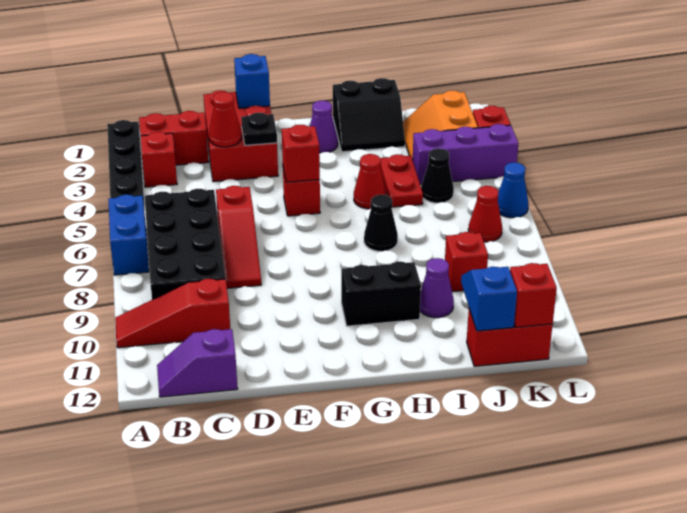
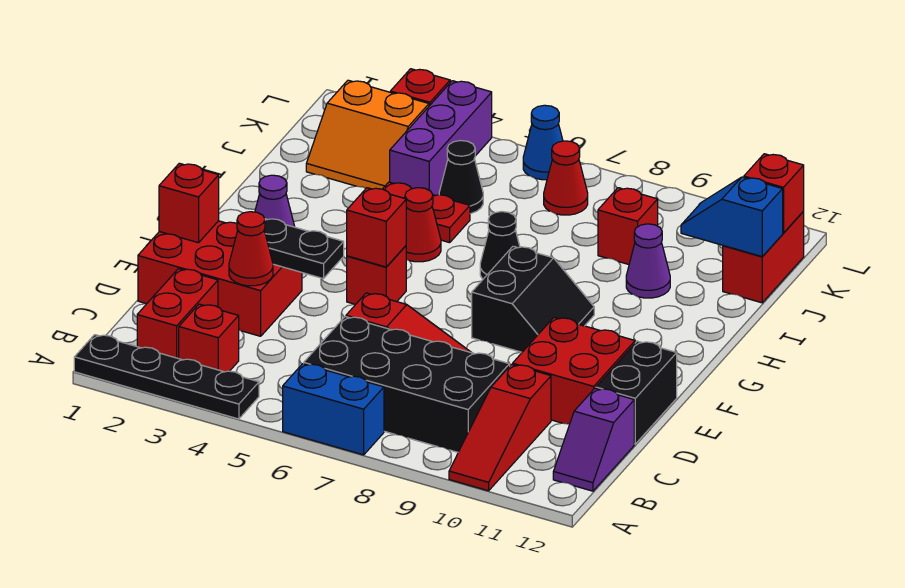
none -> red brick D10:E11 level 1
blue brick E1 level 2 -> red brick E1 level 2
black plate E3 level 2 -> black plate E3:E4 level 2
black brick G10:H10 level 1 -> black brick D12:E12 level 1
black slope H1:I2 level 1 top 1 -> black slope F8:G9 level 1 top 8

